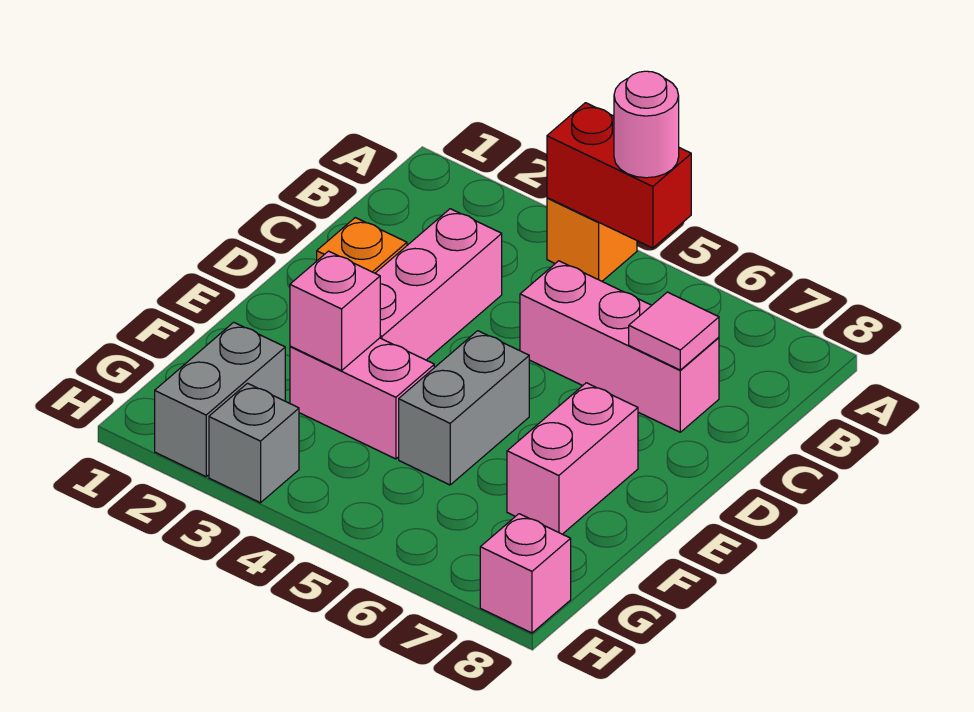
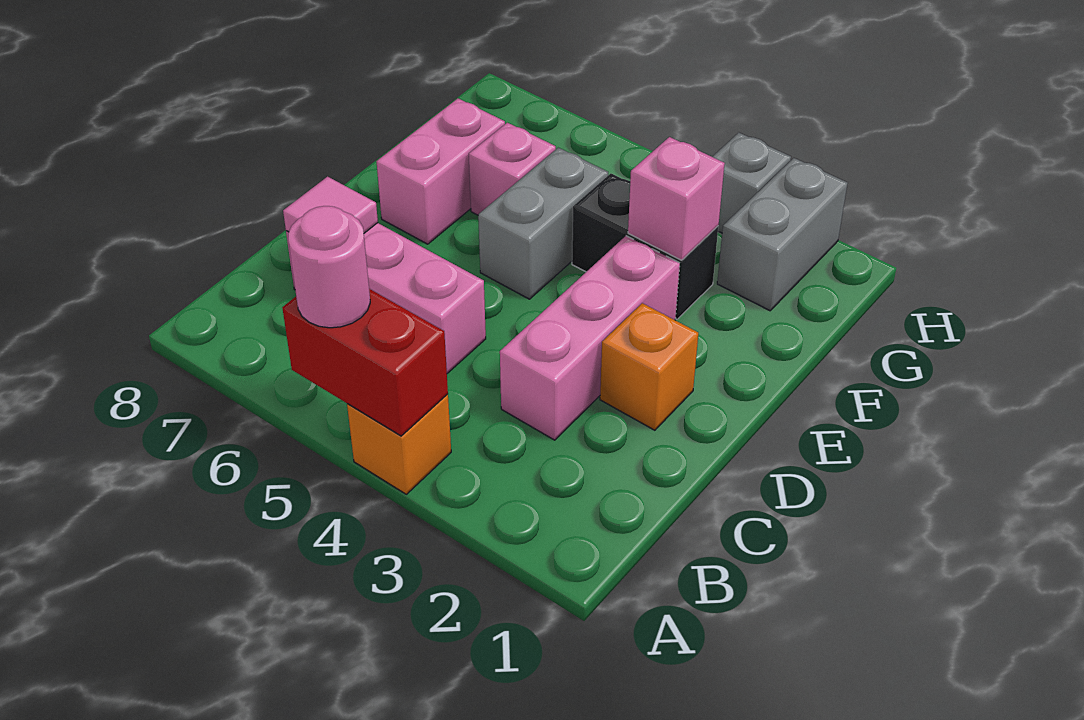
pink brick F3:F4 level 1 -> black brick F3:F4 level 1
pink brick H8 level 1 -> pink brick F6 level 1

